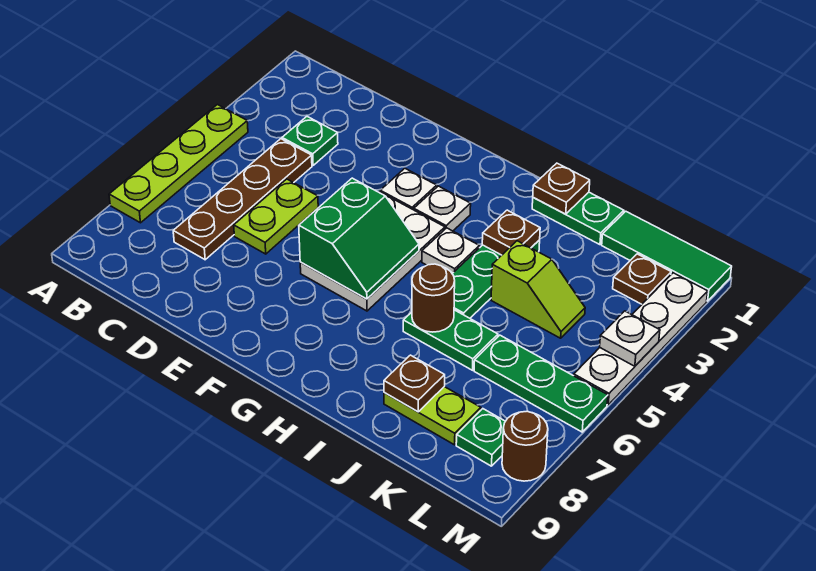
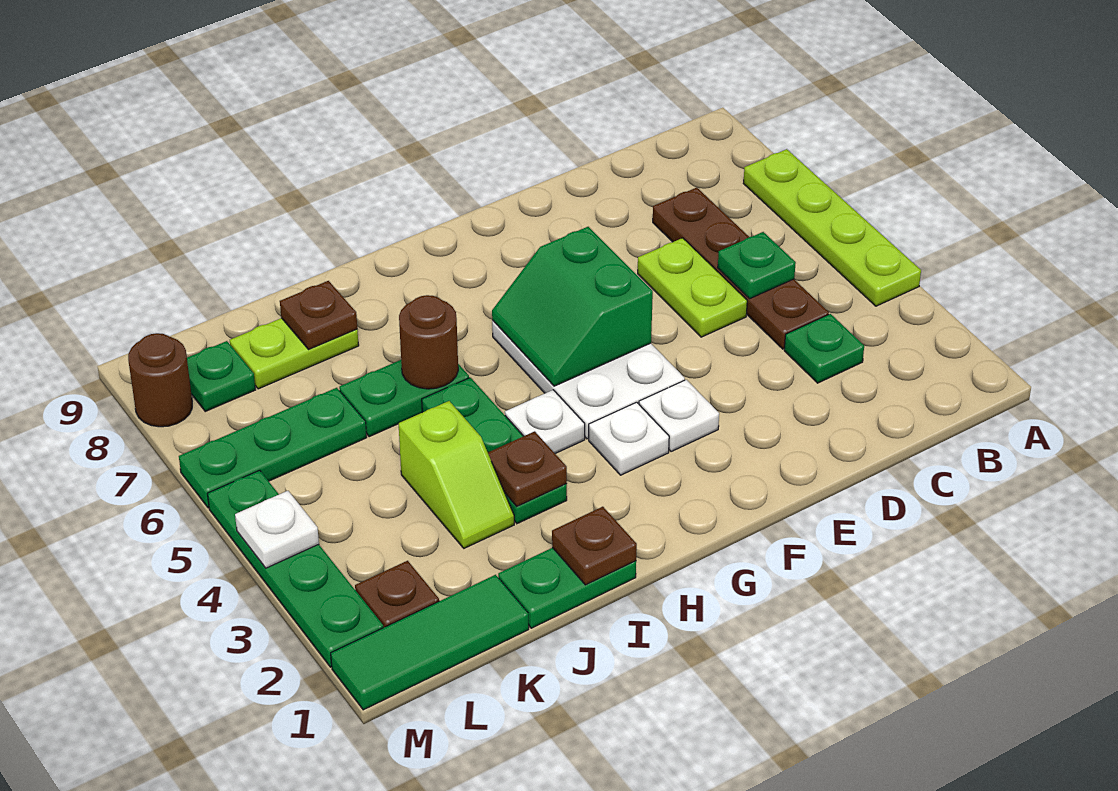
none -> green plate C5 level 2
lime slope J4:K4 level 1 top J -> lime slope J3:J4 level 1 top 4
white plate M2:M5 level 1 -> green plate M2:M5 level 1

